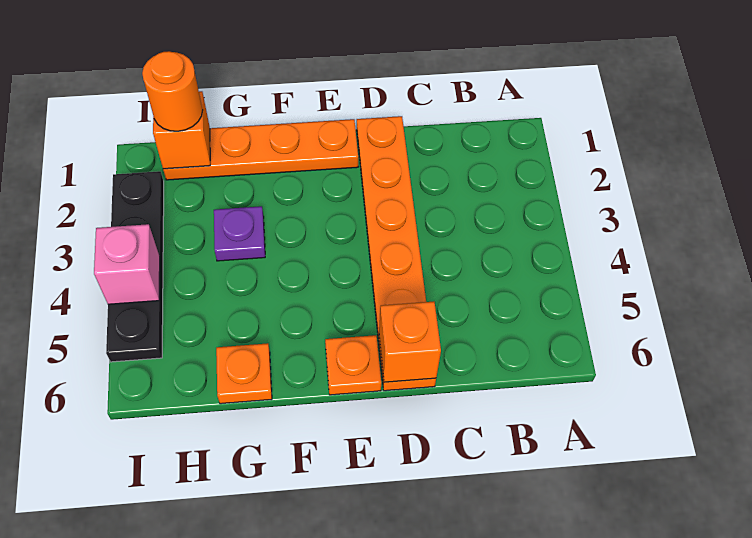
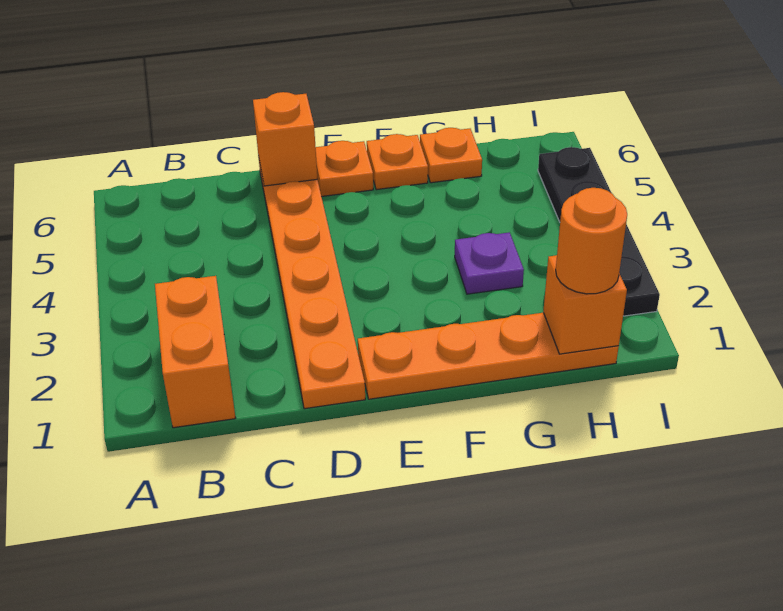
none -> orange brick B1:B2 level 1
none -> orange plate F6 level 1
pink brick I4 level 2 -> none

